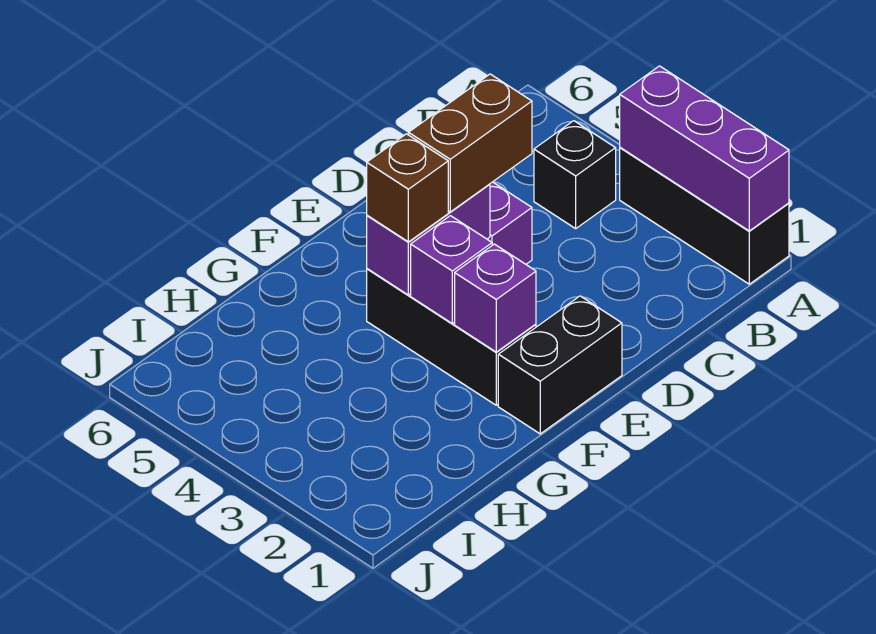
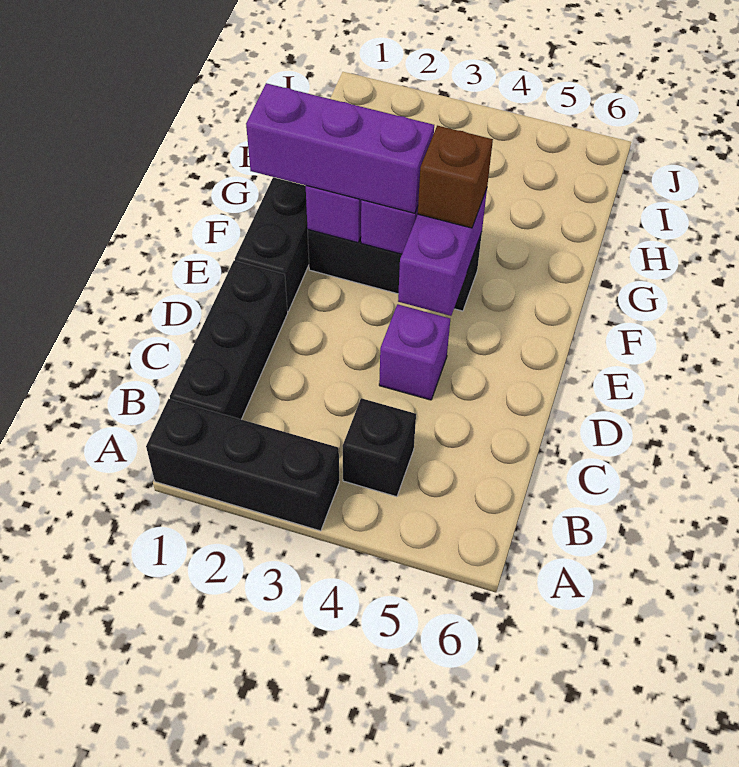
purple brick A1:A3 level 2 -> purple brick F1:F3 level 3
none -> black brick B1:D1 level 1
brown brick D4:E4 level 3 -> none

